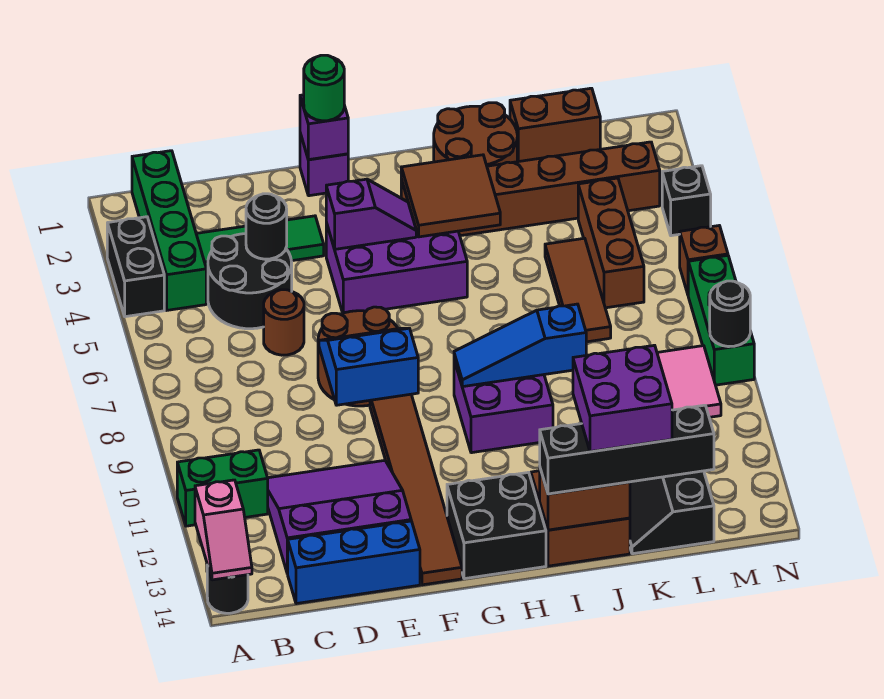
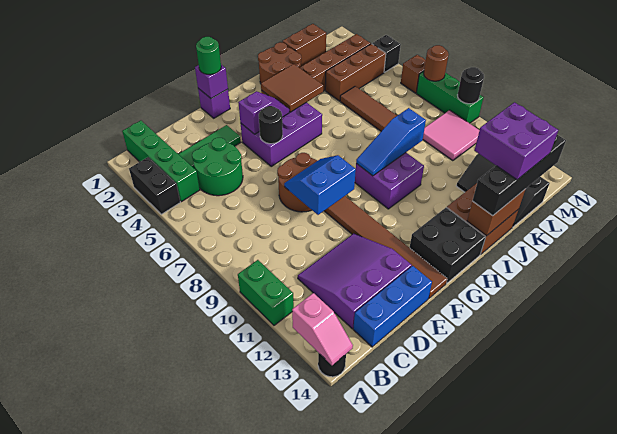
green brick A11:B11 level 1 -> green brick A10:A11 level 1
black round brick C4:D5 level 1 -> green round brick C4:D5 level 1
black round brick D4 level 2 -> black round brick F5 level 2
brown round brick D6 level 1 -> brown round brick N7 level 2
brown brick L4:L6 level 1 -> brown brick K4:M4 level 1

